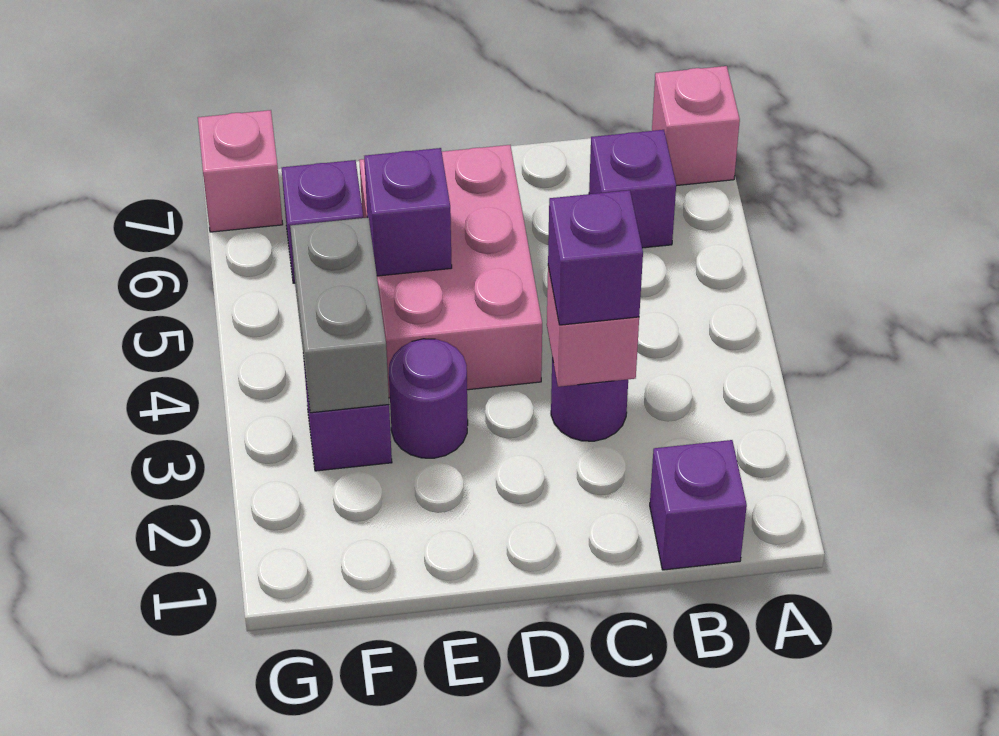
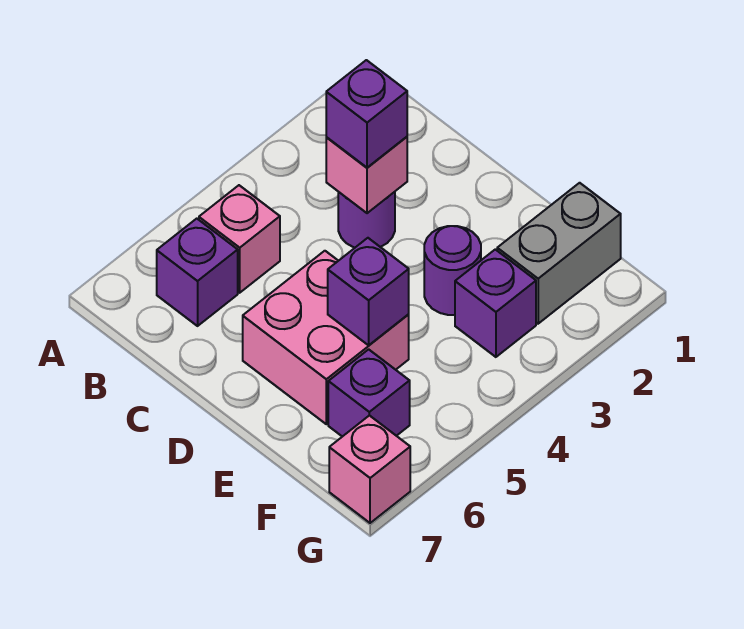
pink brick A7 level 1 -> pink brick B5 level 1
purple brick B1 level 1 -> none
pink brick D4:E6 level 1 -> pink brick D5:E6 level 1
grey brick F3:F4 level 2 -> grey brick F1:F2 level 1

